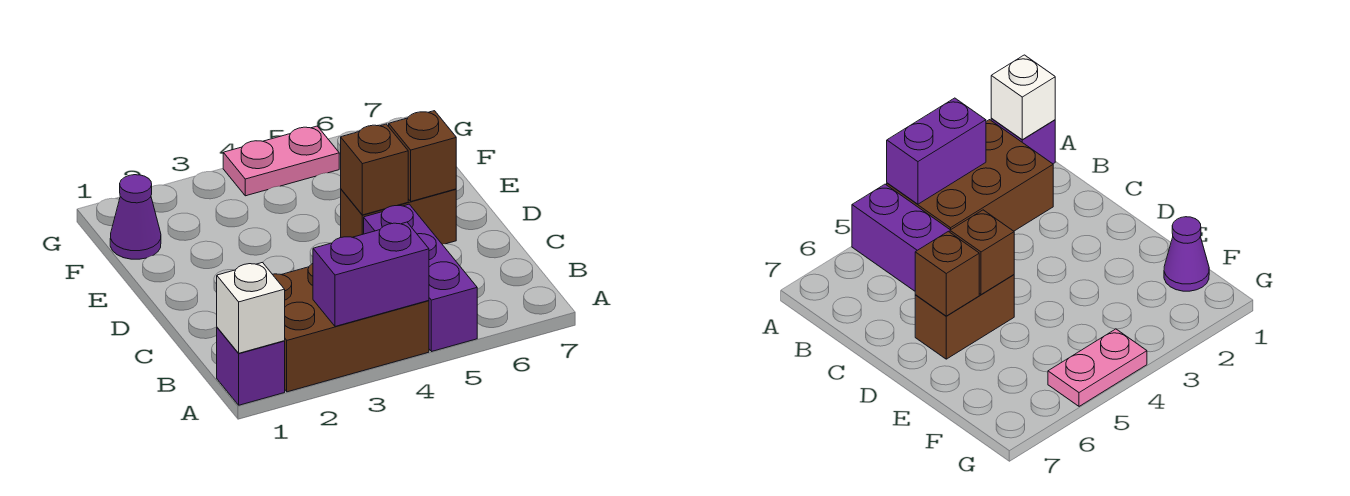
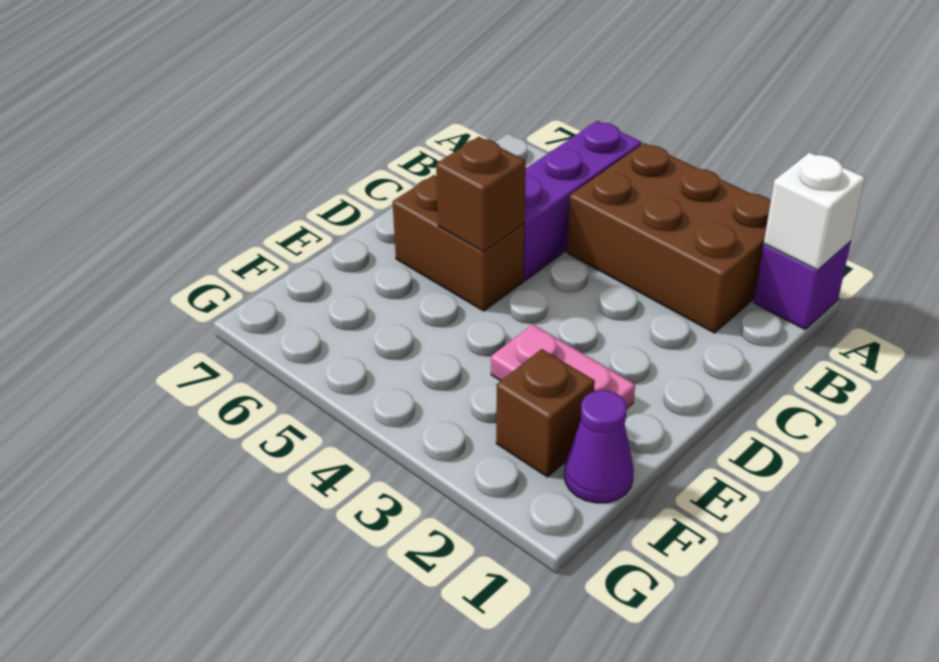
purple brick A3:A4 level 2 -> none
brown brick D6 level 2 -> brown brick F2 level 1
pink plate G4:G5 level 1 -> pink plate E2:E3 level 1

